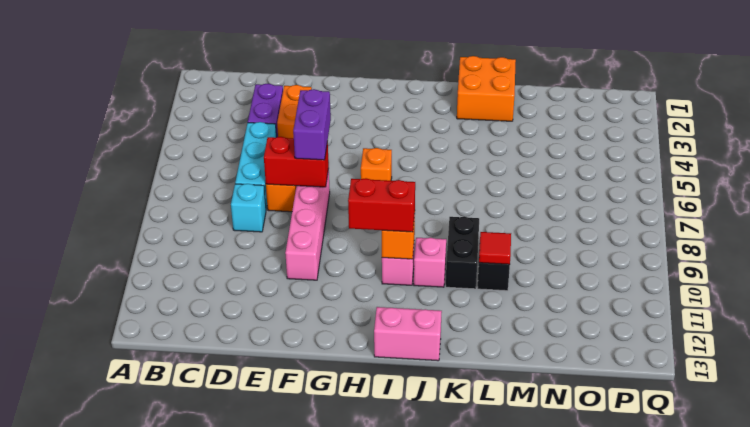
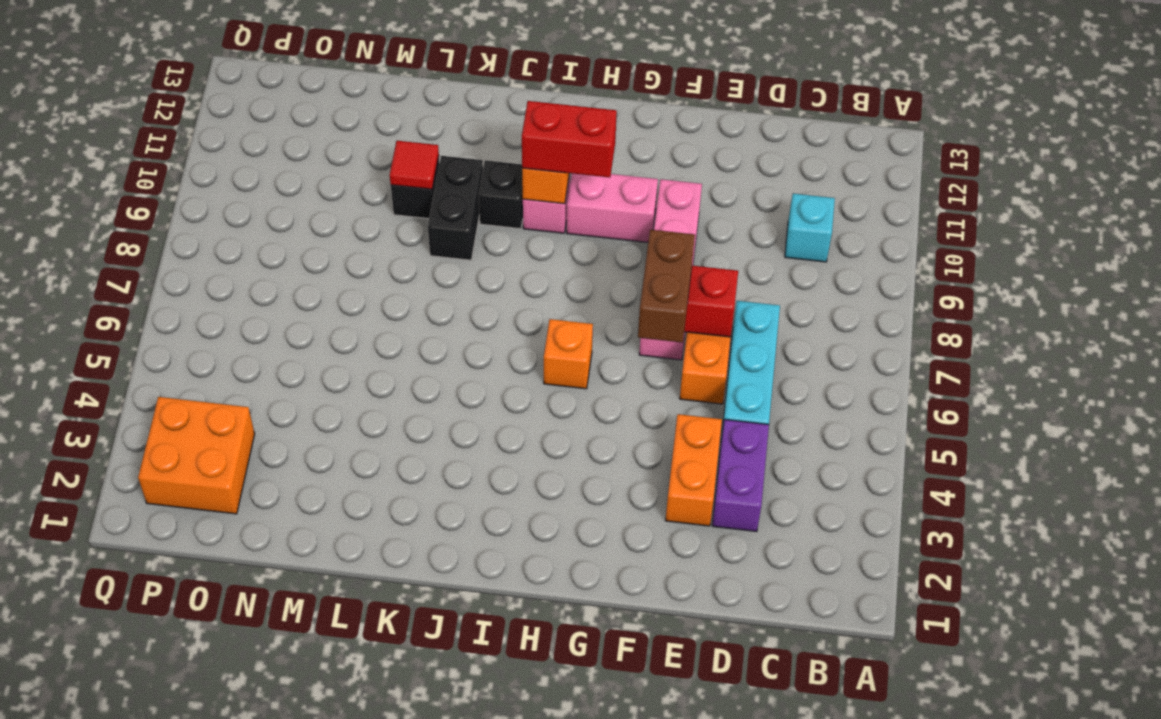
cyan brick D8 level 1 -> cyan brick C10 level 1
purple brick F6:F7 level 3 -> brown brick F6:F7 level 3
pink brick I13:J13 level 1 -> pink brick G10:H10 level 1
pink brick J10 level 1 -> black brick J10 level 1
orange brick K1:L2 level 1 -> orange brick O2:P3 level 1

